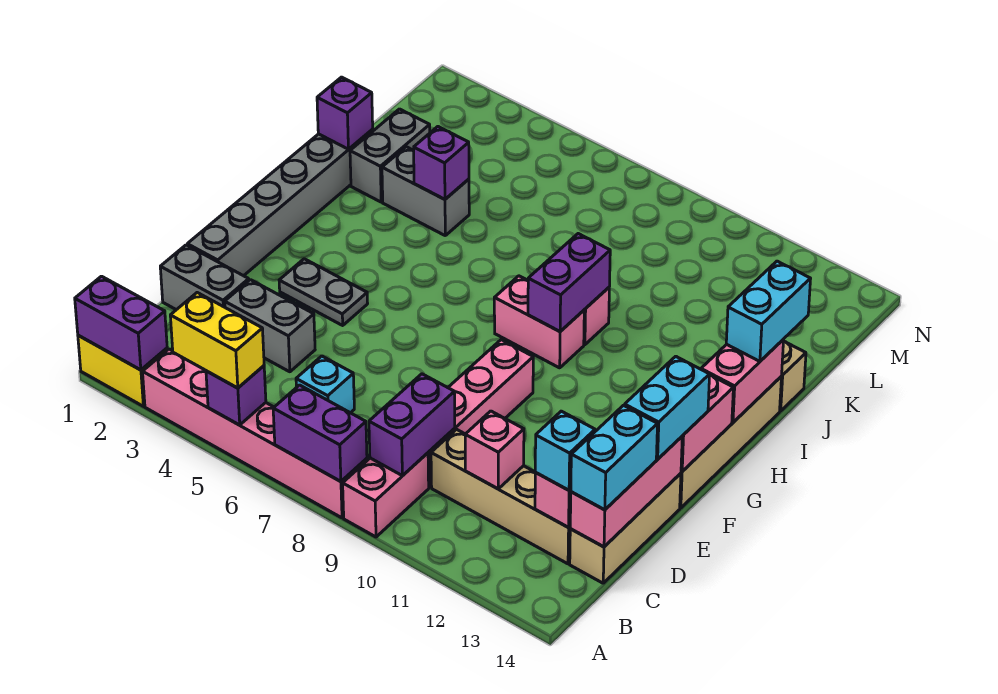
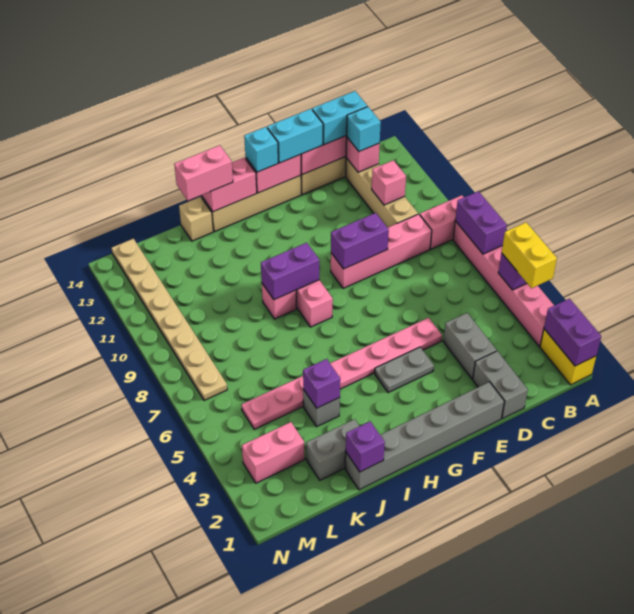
purple brick B9:C9 level 2 -> purple brick E9:F9 level 2
cyan brick C6 level 1 -> cyan brick G14 level 3
none -> pink plate E5:L5 level 1
grey plate F3:F4 level 1 -> grey plate F4:G4 level 1
cyan brick I14:J14 level 3 -> pink brick I14:J14 level 3
grey brick J3:J4 level 1 -> grey brick J4 level 1
none -> pink brick L3:M3 level 1
none -> tan plate M7:M14 level 1

